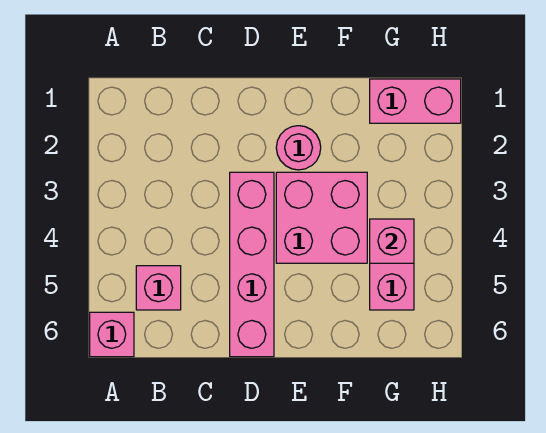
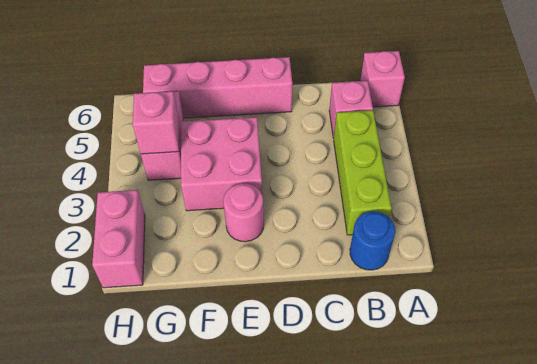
none -> blue round brick B1 level 1
none -> lime brick B2:B4 level 1
pink brick D3:D6 level 1 -> pink brick D6:G6 level 1
pink brick G1:H1 level 1 -> pink brick H1:H2 level 1

